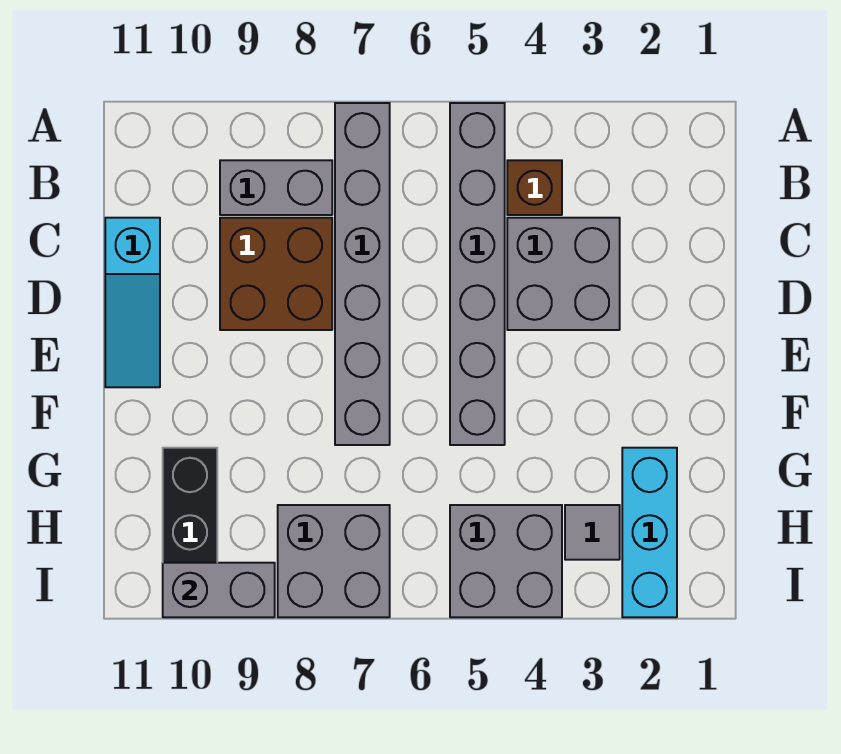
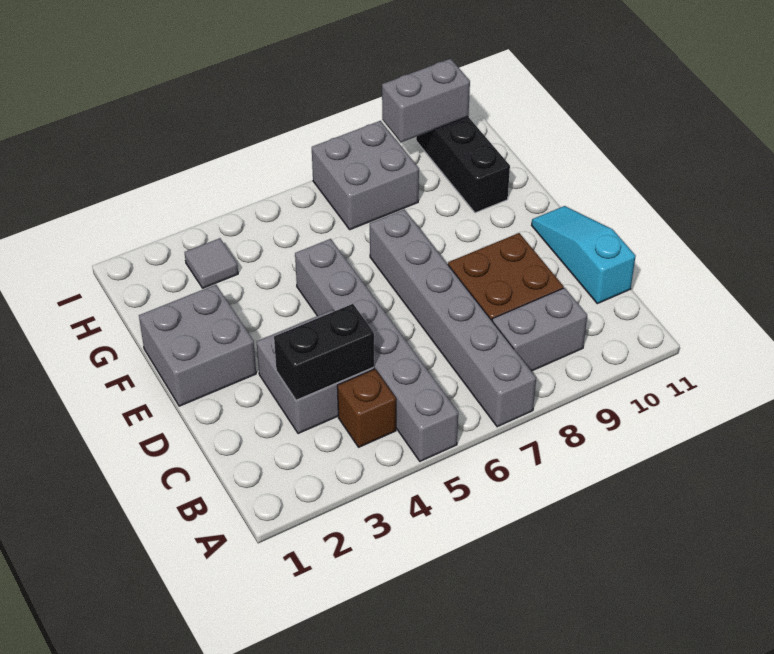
none -> black brick C3:C4 level 2
cyan brick G2:I2 level 1 -> none
grey brick H4:I5 level 1 -> grey brick E1:F2 level 1

